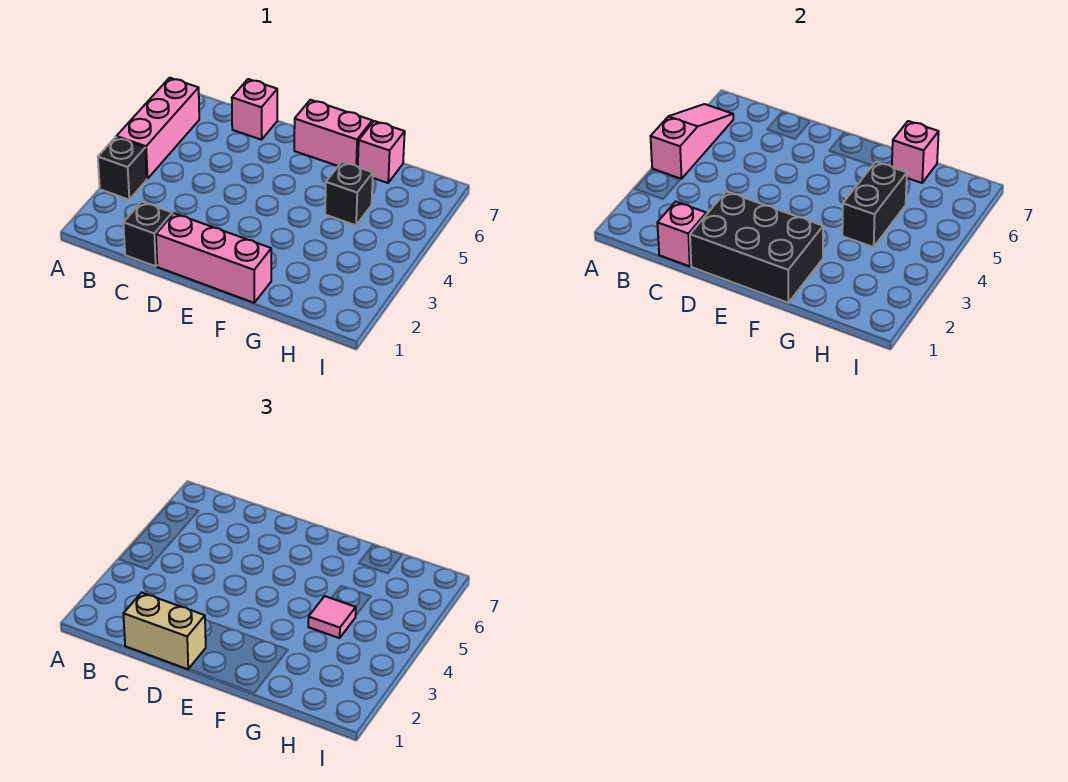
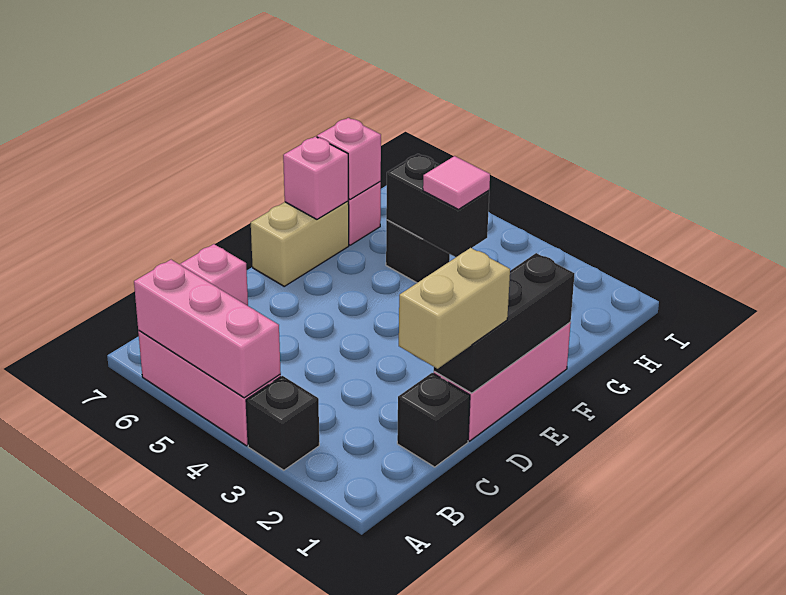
pink slope A4:A6 level 2 top 4 -> pink brick A4:A6 level 2
pink brick C1 level 2 -> pink brick F7 level 2
black brick D1:F2 level 2 -> black brick D1:F1 level 2
pink brick E7:F7 level 1 -> tan brick E7:F7 level 1

